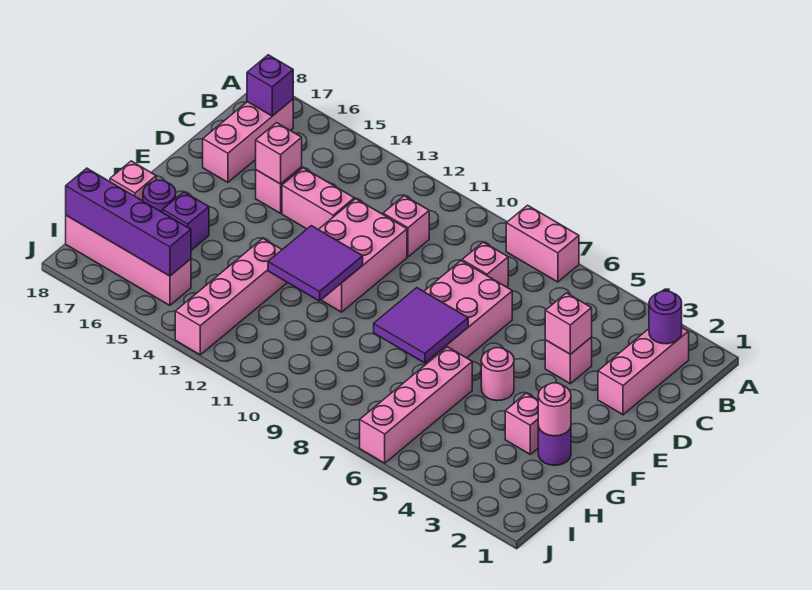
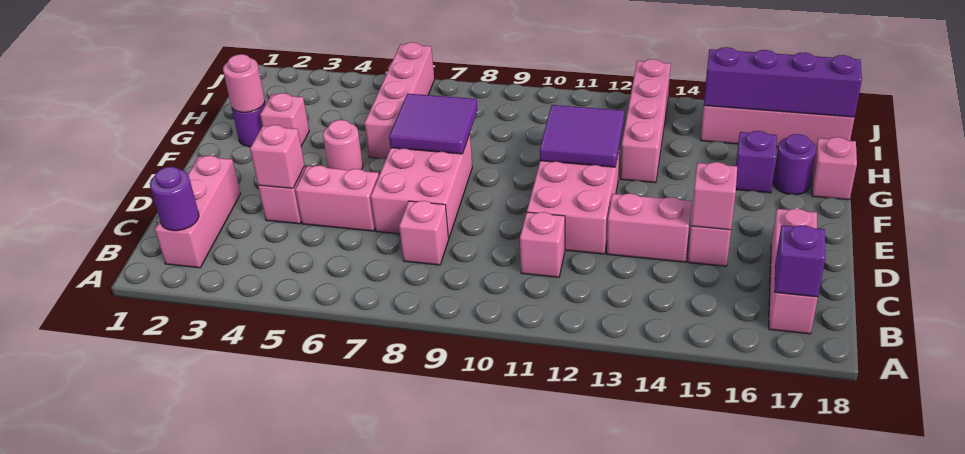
pink brick A7:A8 level 1 -> pink brick D5:D6 level 1

